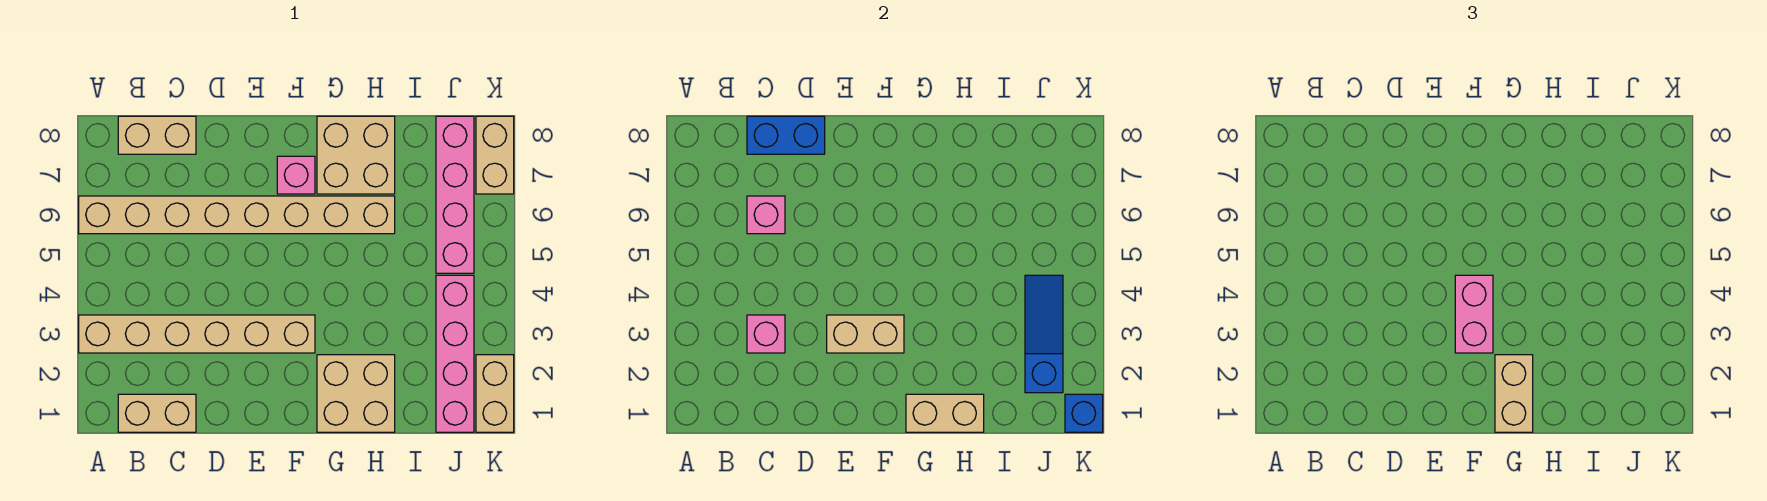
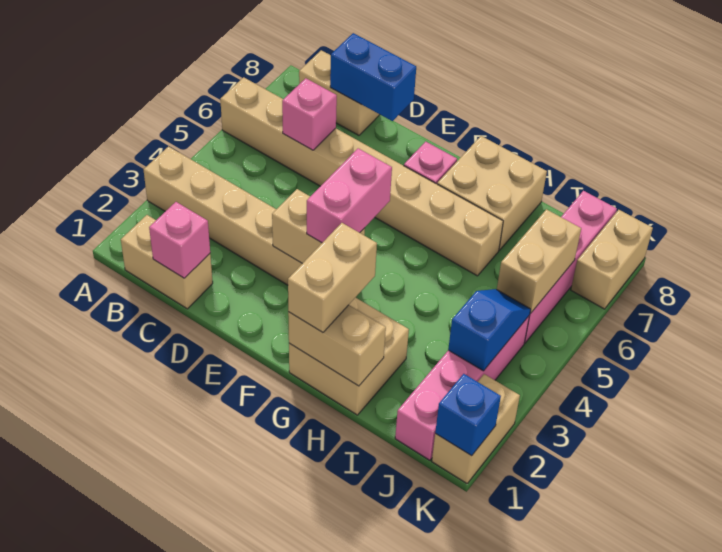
pink brick C3 level 2 -> pink brick C1 level 2
blue slope J2:J4 level 2 top 2 -> blue slope J3:J4 level 2 top 3
none -> tan brick J5:J6 level 2

